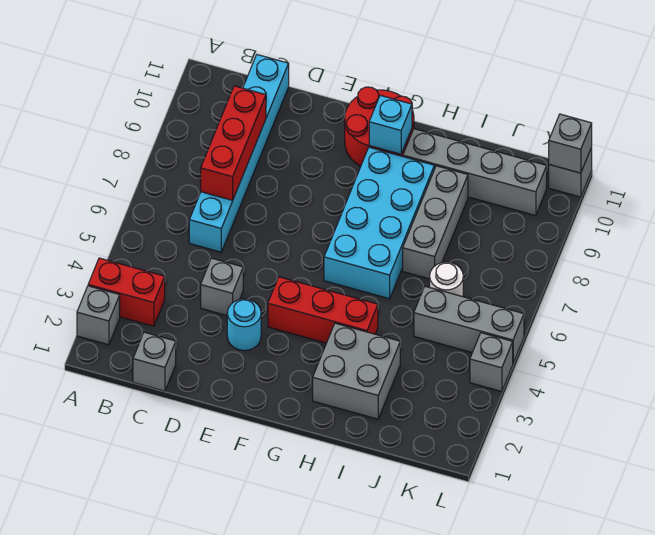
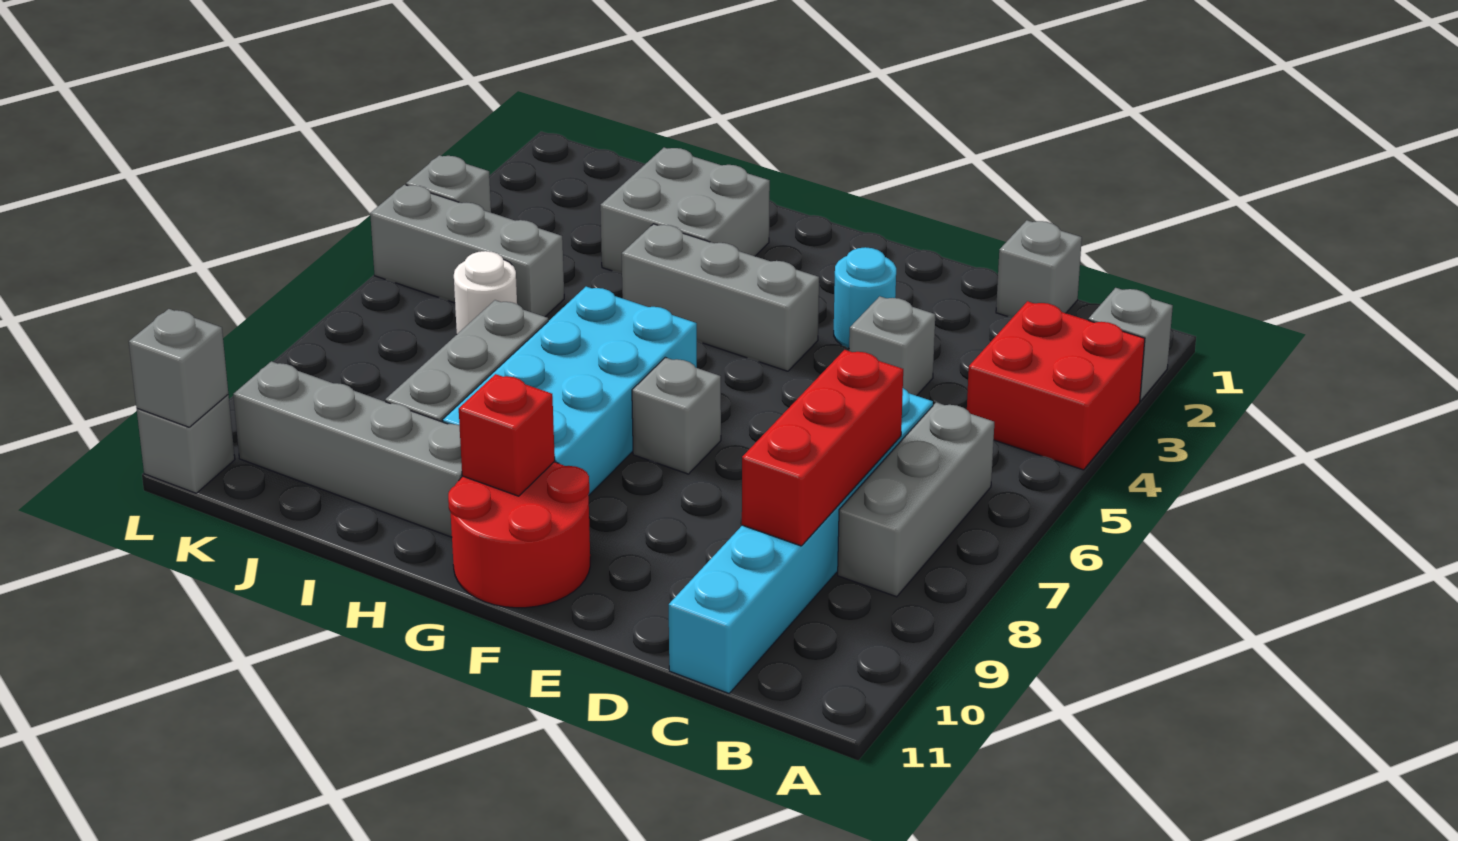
red brick A3:B3 level 1 -> red brick A3:B4 level 1
none -> grey brick B6:B8 level 1
red brick F4:H4 level 1 -> grey brick F4:H4 level 1
none -> grey brick F7 level 1
cyan brick G10 level 2 -> red brick G10 level 2

